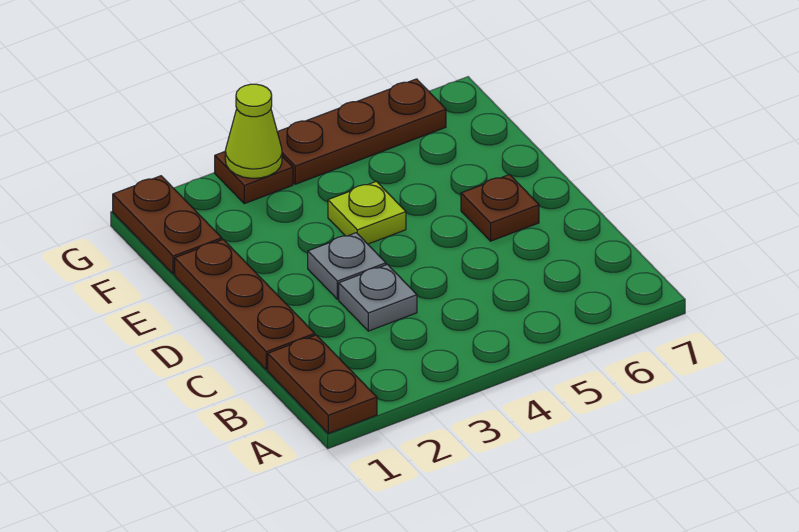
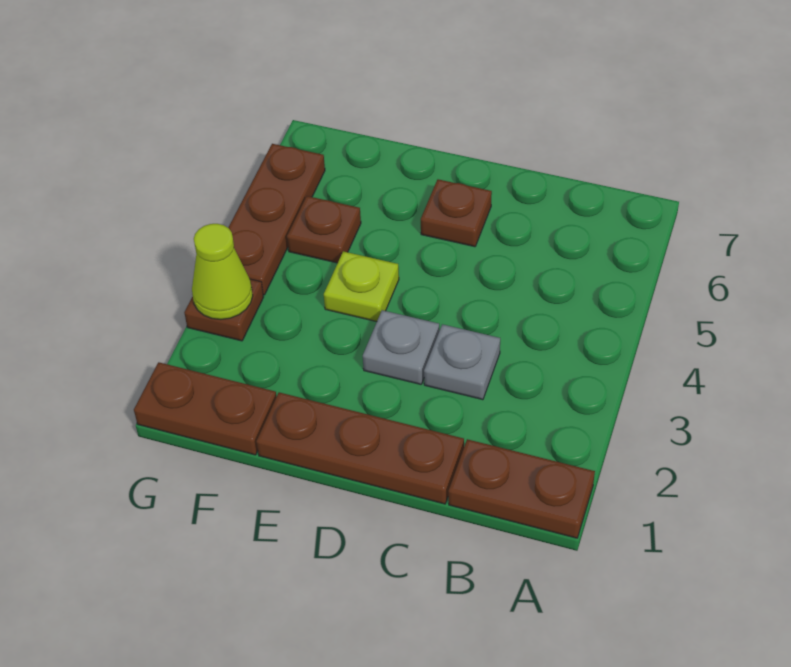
none -> brown plate F5 level 1

